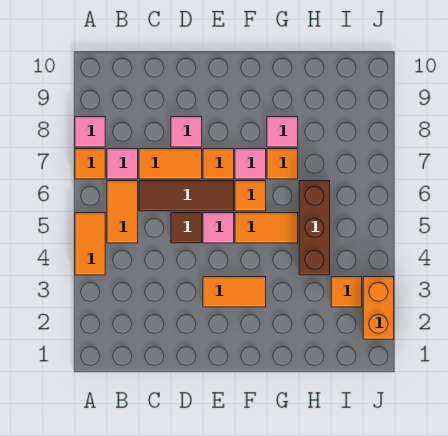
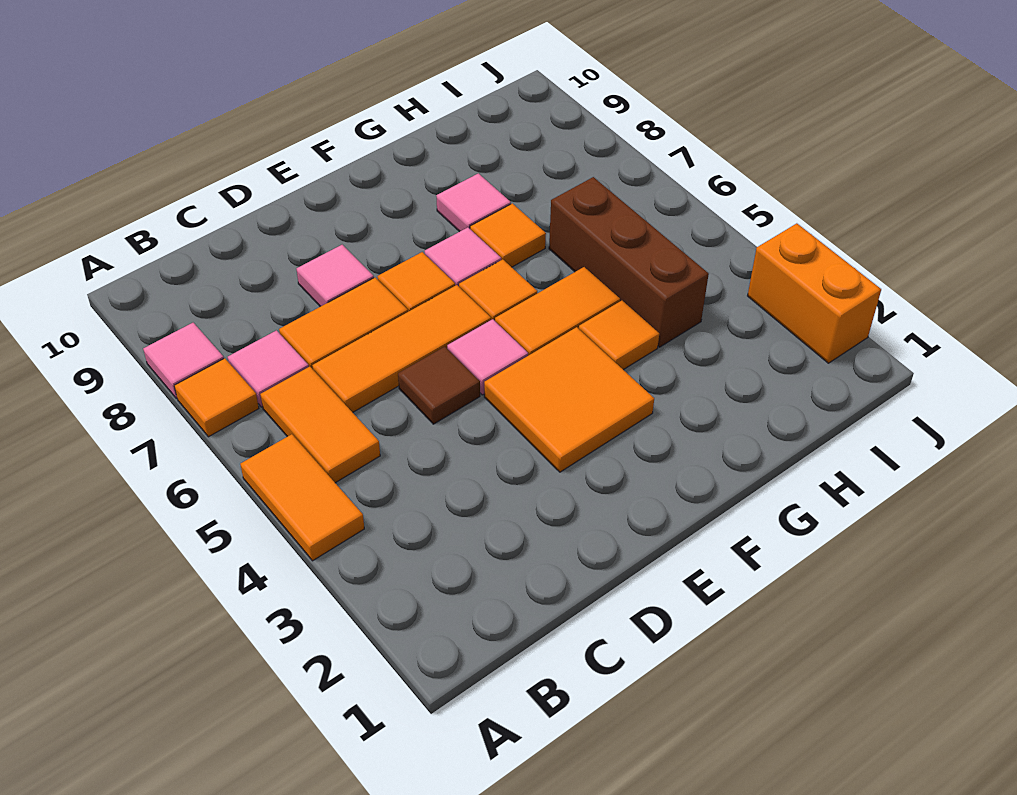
brown tile C6:E6 level 1 -> orange tile C6:E6 level 1
orange tile E3:F3 level 1 -> orange tile E3:F4 level 1
orange tile I3 level 1 -> orange tile G4 level 1

